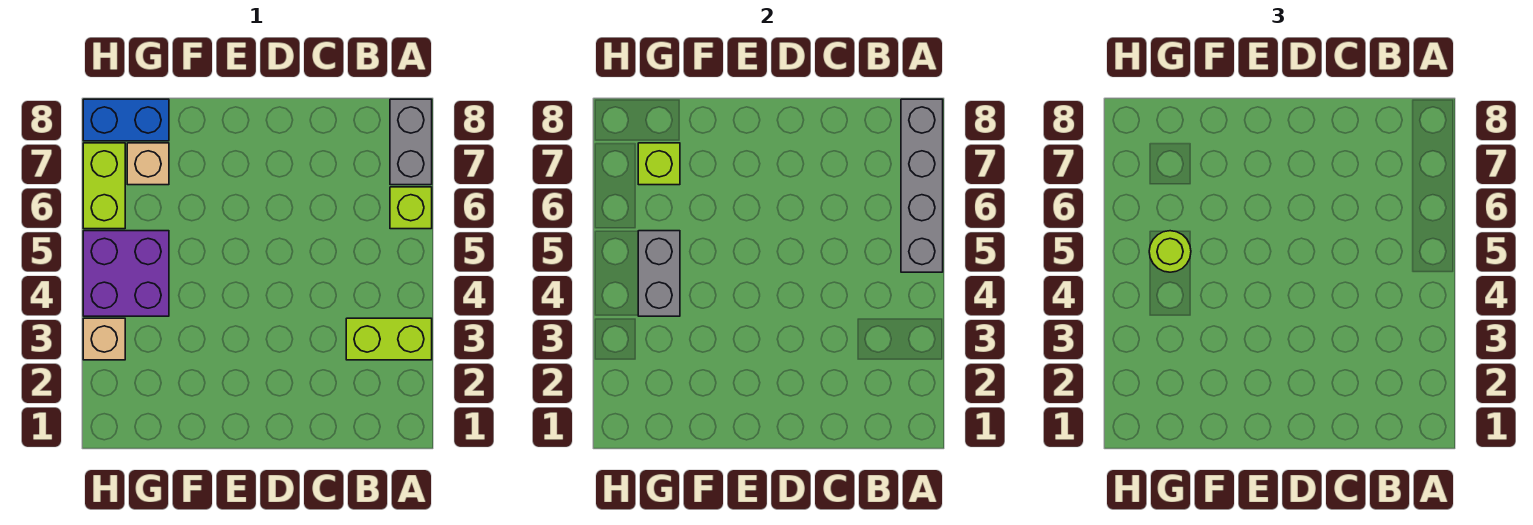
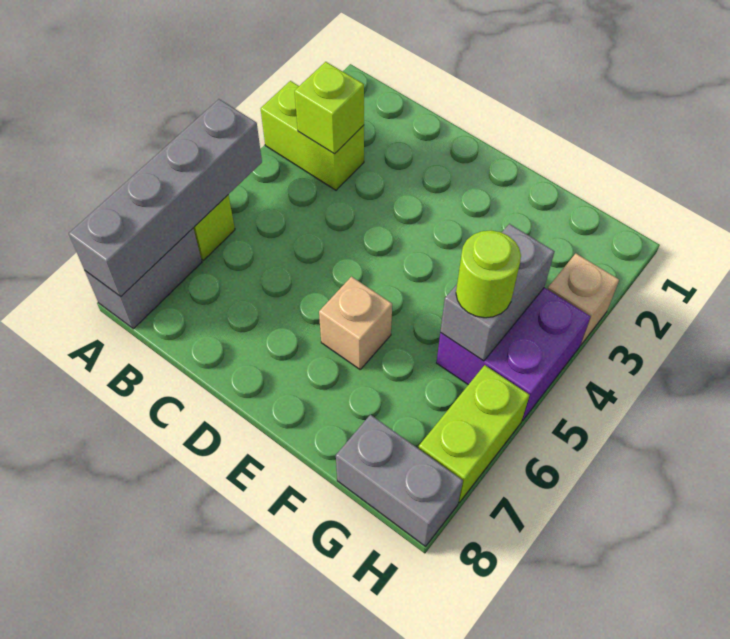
tan brick G7 level 1 -> tan brick E6 level 1
lime brick G7 level 2 -> lime brick B3 level 2
blue brick G8:H8 level 1 -> grey brick G8:H8 level 1

